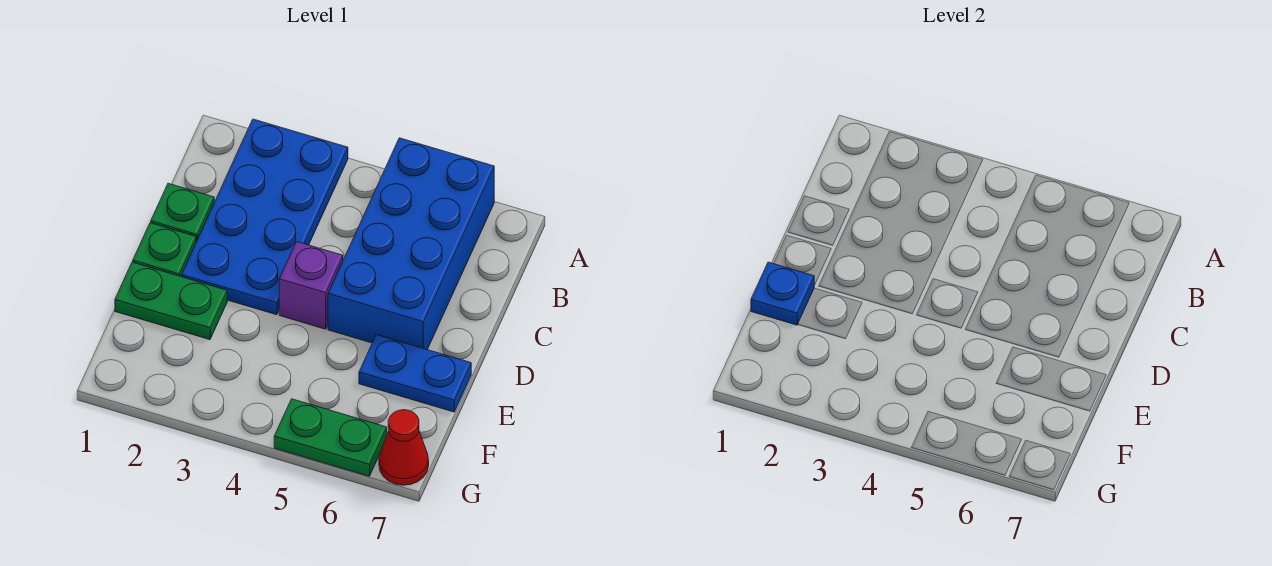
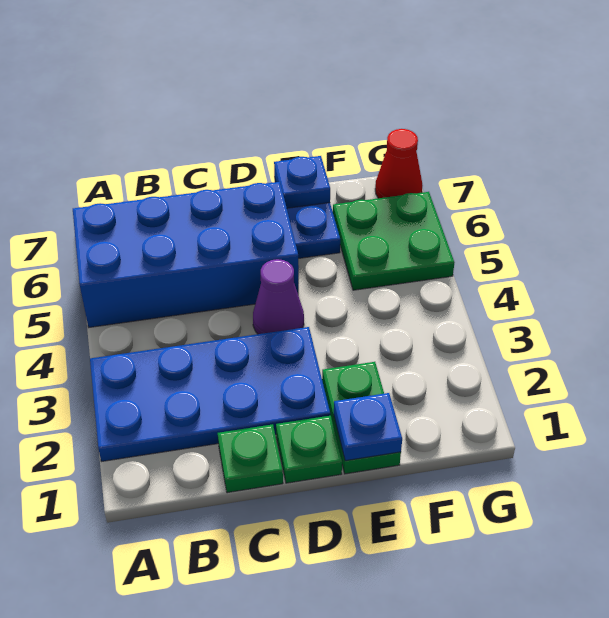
purple brick D4 level 1 -> purple cone D4 level 1
none -> blue plate E7 level 2
green plate G5:G6 level 1 -> green plate F5:G6 level 1

